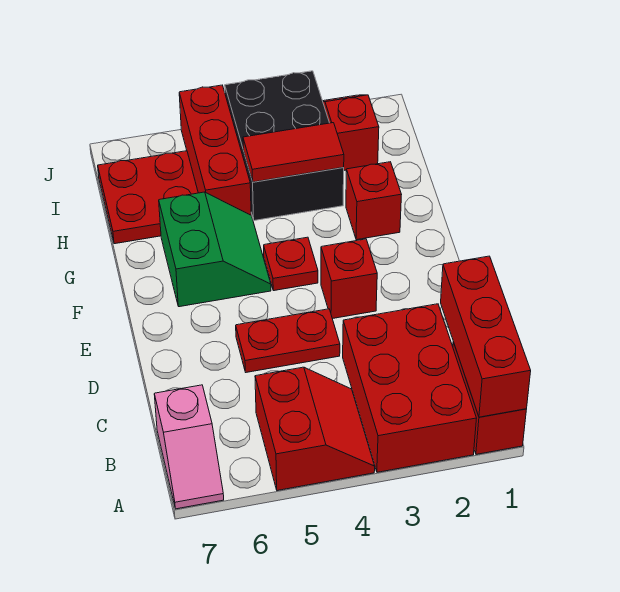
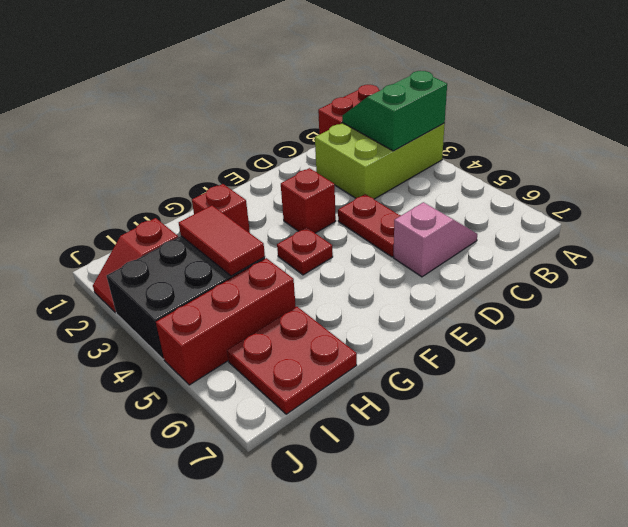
red brick A1:C1 level 2 -> none
red brick A2:C3 level 1 -> lime brick A2:C3 level 1
red slope A4:B5 level 1 top 5 -> none
pink slope A7:B7 level 1 top B -> pink slope C6:D6 level 1 top D
green slope F5:G6 level 1 top 6 -> green slope A2:B3 level 2 top 3

